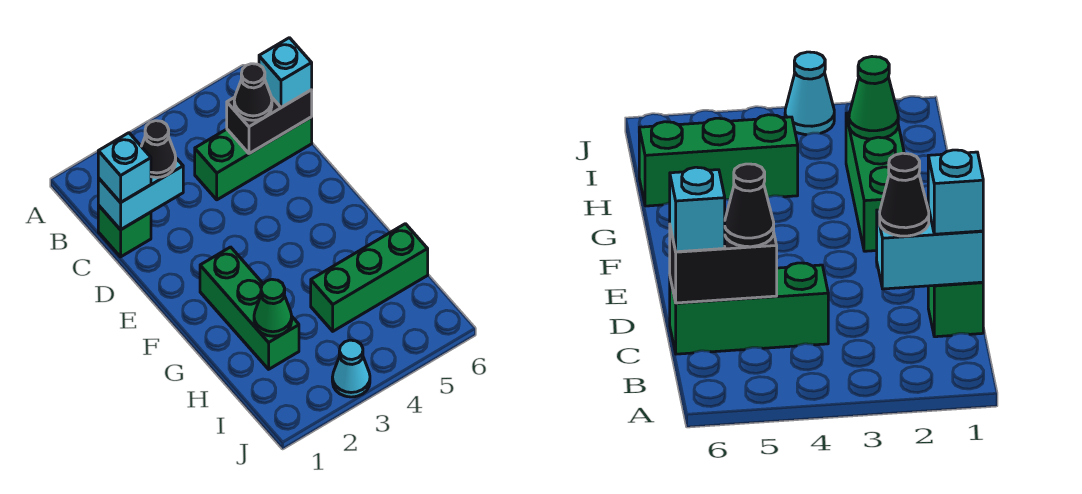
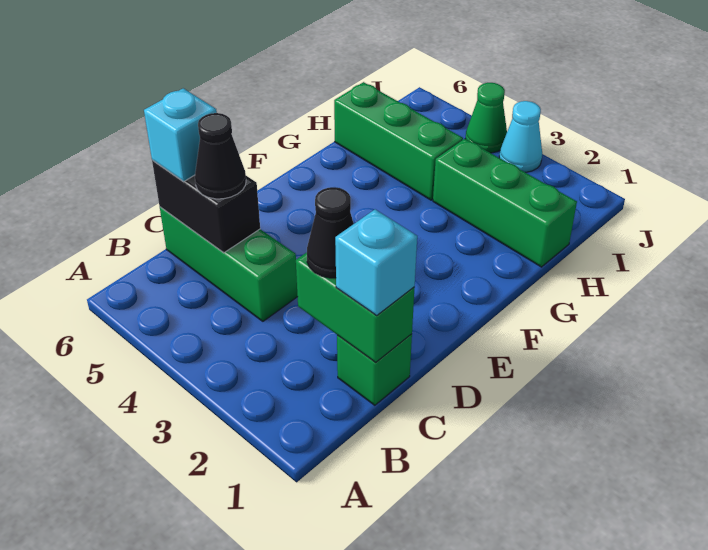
cyan brick C1:C2 level 2 -> green brick C1:C2 level 2
green brick F2:H2 level 1 -> green brick H1:H3 level 1
green cone H2 level 2 -> green cone J4 level 1

